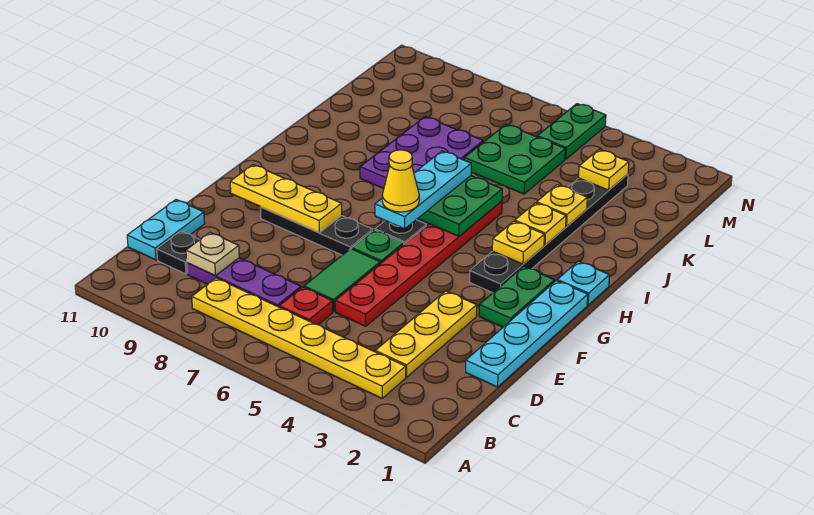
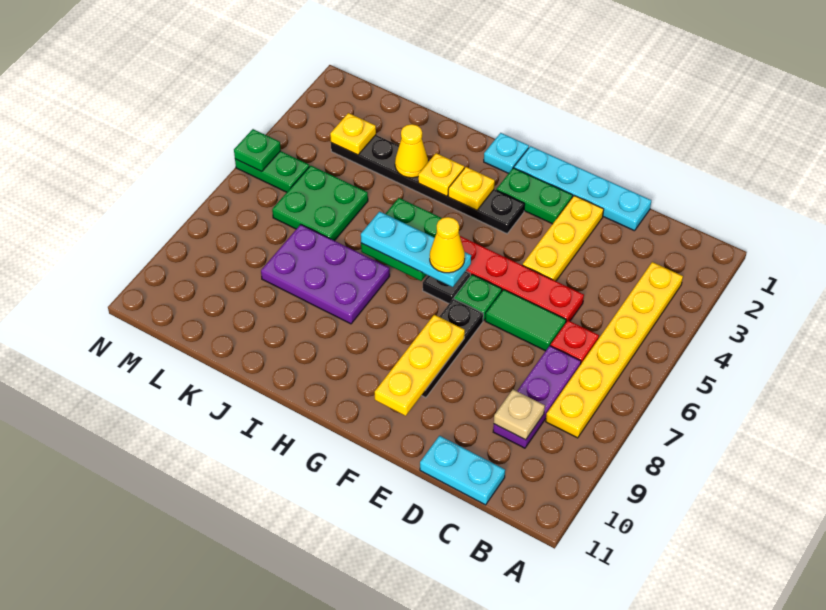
yellow plate C3:E3 level 1 -> yellow plate E2:E4 level 1
black plate C10 level 1 -> none
yellow plate J3 level 2 -> yellow cone J3 level 2
none -> green plate N5 level 2

